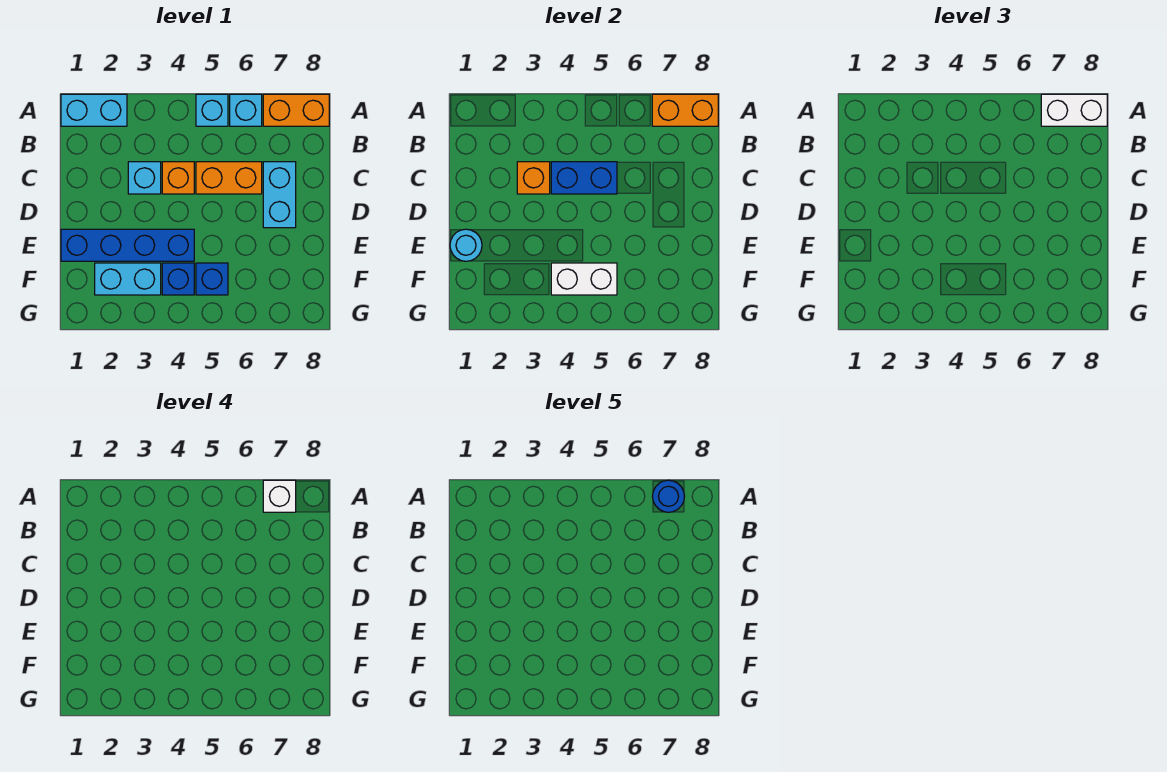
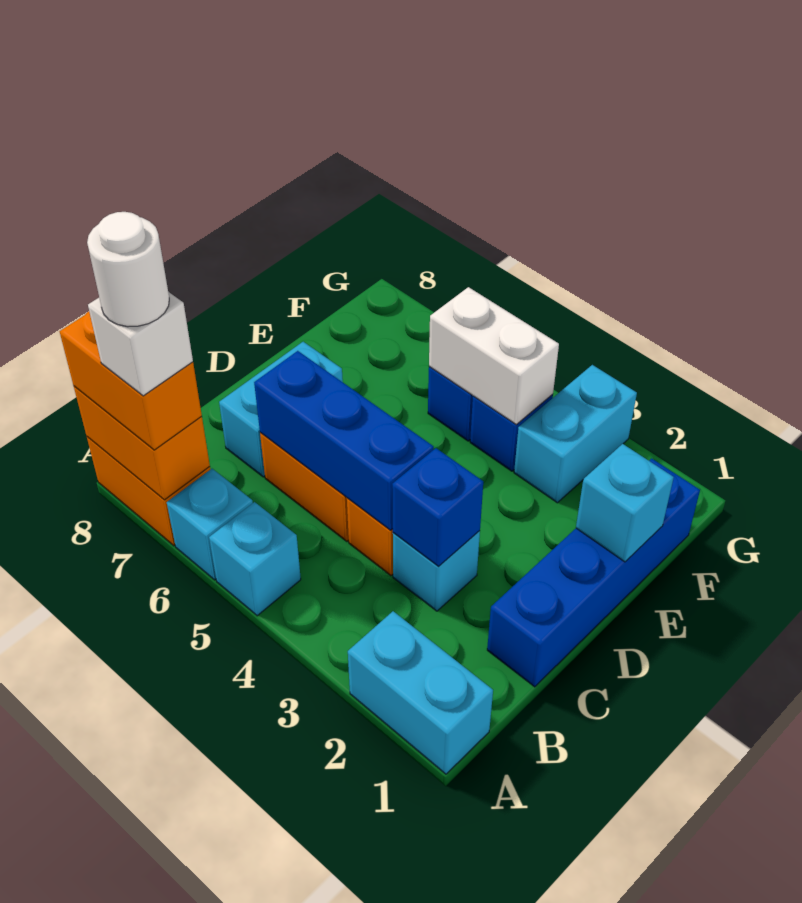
white brick A7:A8 level 3 -> orange brick A7:A8 level 3
blue round brick A7 level 5 -> white round brick A7 level 5
orange brick C3 level 2 -> blue brick C3 level 2
blue brick C4:C5 level 2 -> blue brick C4:C6 level 2
blue brick E1:E4 level 1 -> blue brick C1:F1 level 1
cyan round brick E1 level 2 -> cyan brick E1 level 2
cyan brick F2:F3 level 1 -> cyan brick F3:G3 level 1

